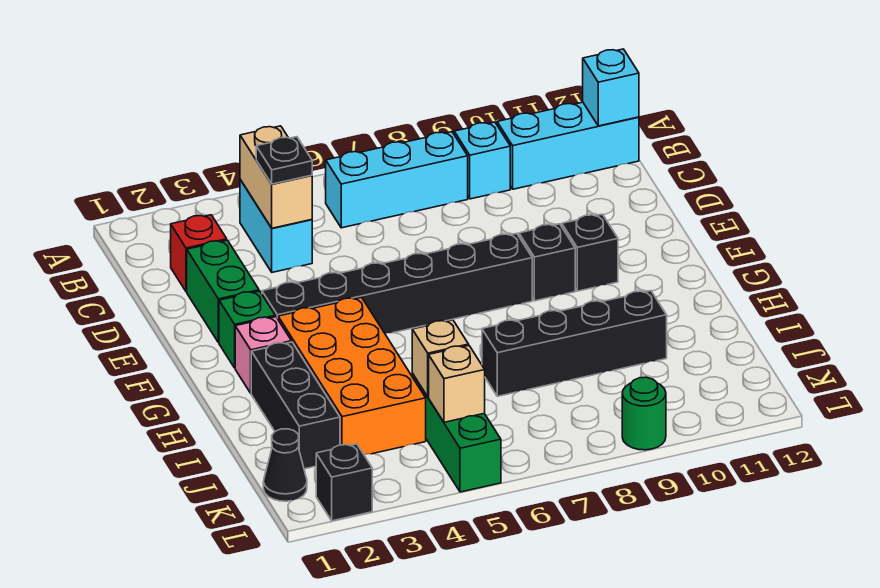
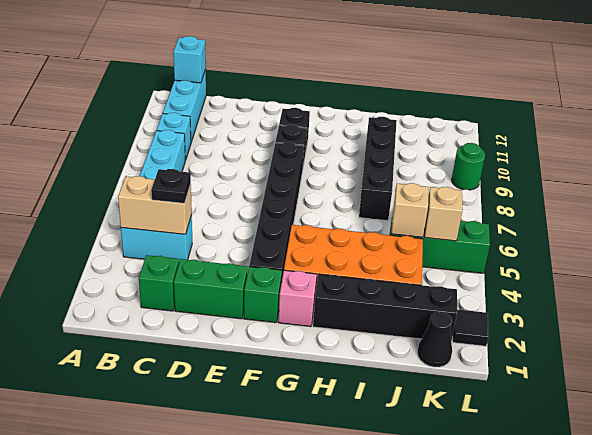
red brick C2 level 1 -> green brick C2 level 1
black brick H2:J2 level 1 -> black brick H2:K2 level 1
black brick L2 level 1 -> black tile L2 level 1

